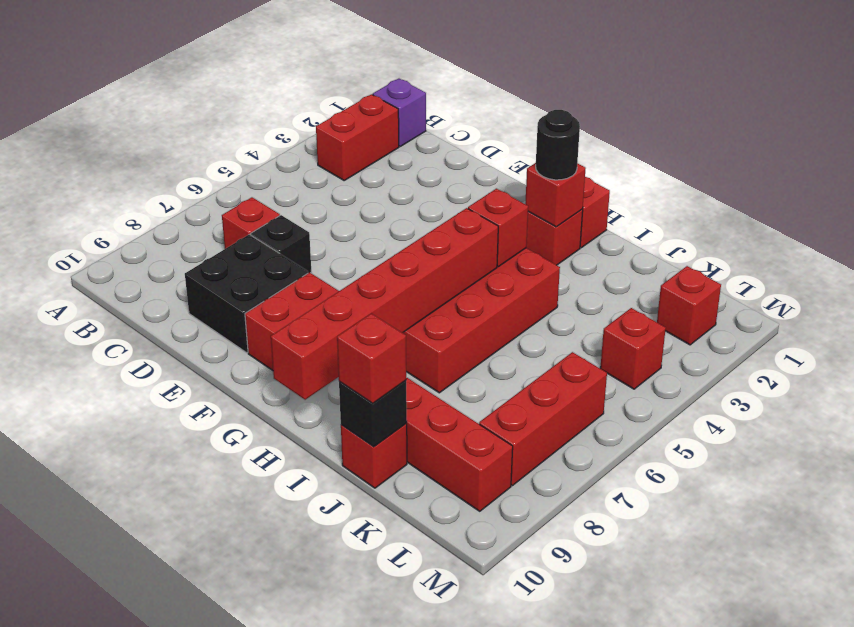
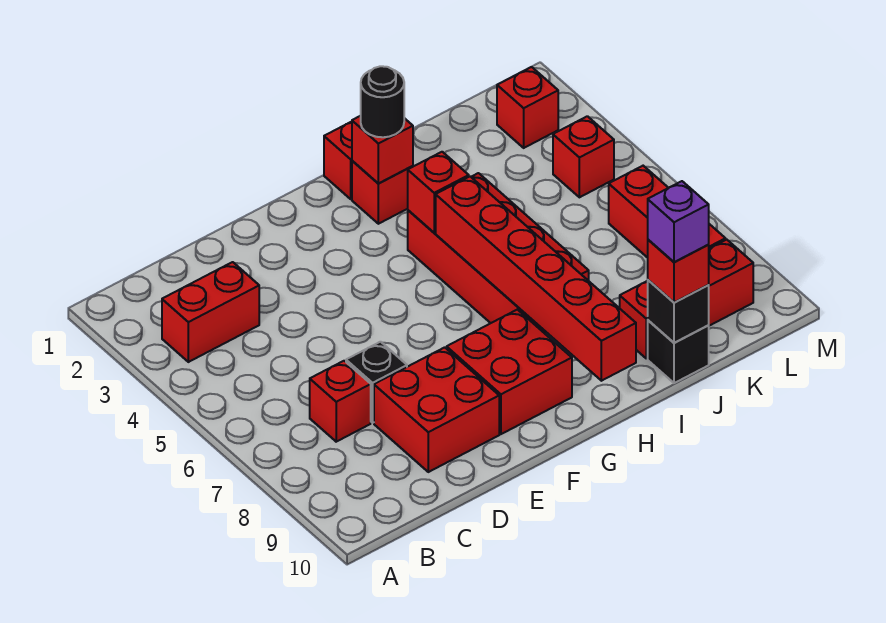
purple brick B1 level 1 -> purple brick J10 level 4
red brick B2:B3 level 1 -> red brick B3:C3 level 1
black brick D8:E9 level 1 -> red brick D8:E9 level 1
red brick J10 level 1 -> black brick J10 level 1

